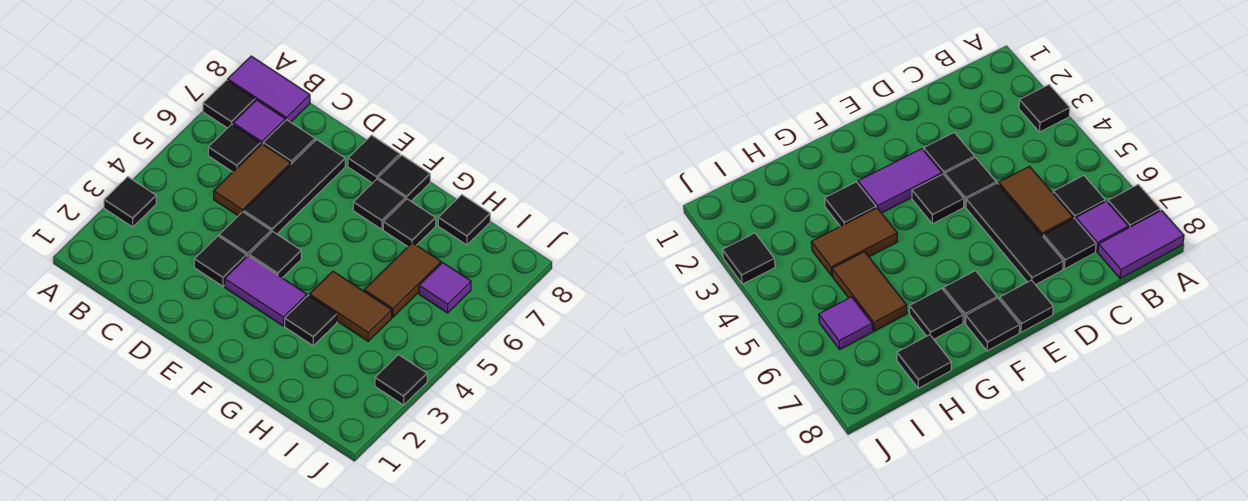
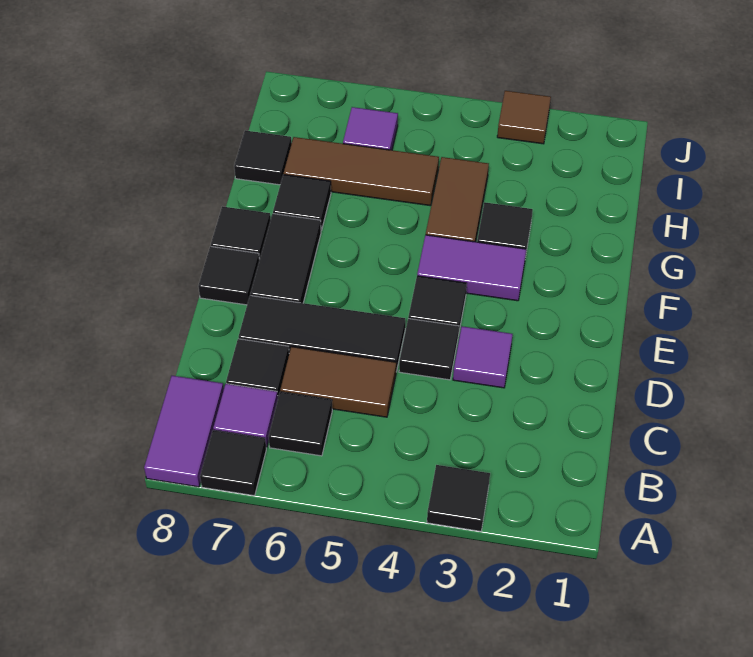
black tile D3 level 1 -> purple tile D3 level 1
purple tile E3:F3 level 1 -> purple tile F3:F4 level 1
black tile F7 level 1 -> black tile E7:F7 level 1
brown tile H5:H6 level 1 -> brown tile H5:H7 level 1
black tile J3 level 1 -> brown tile J3 level 1

